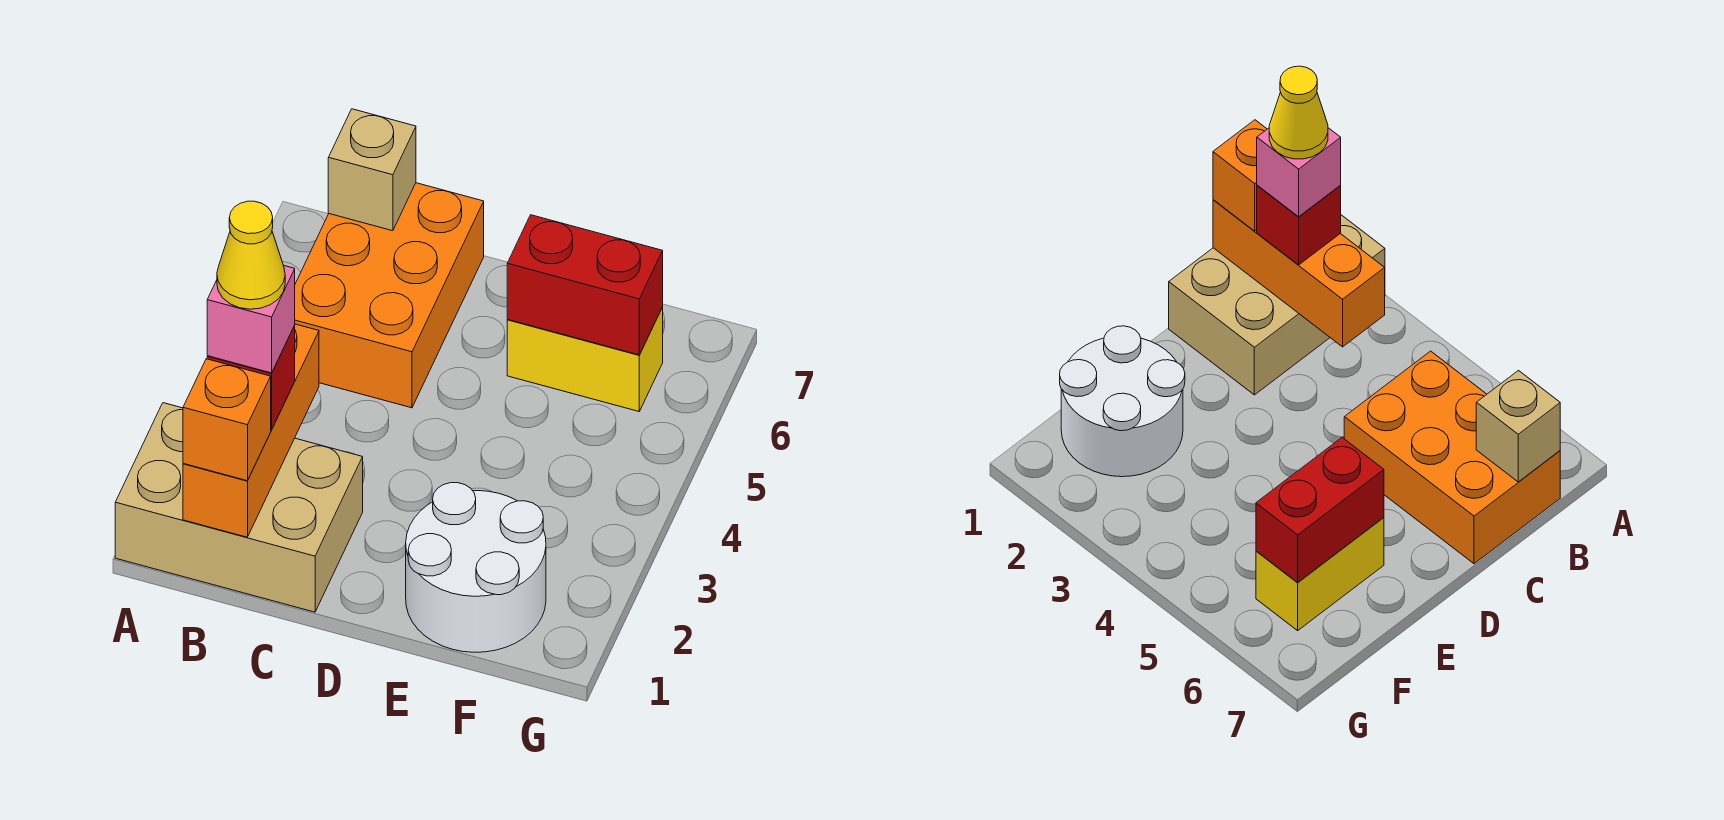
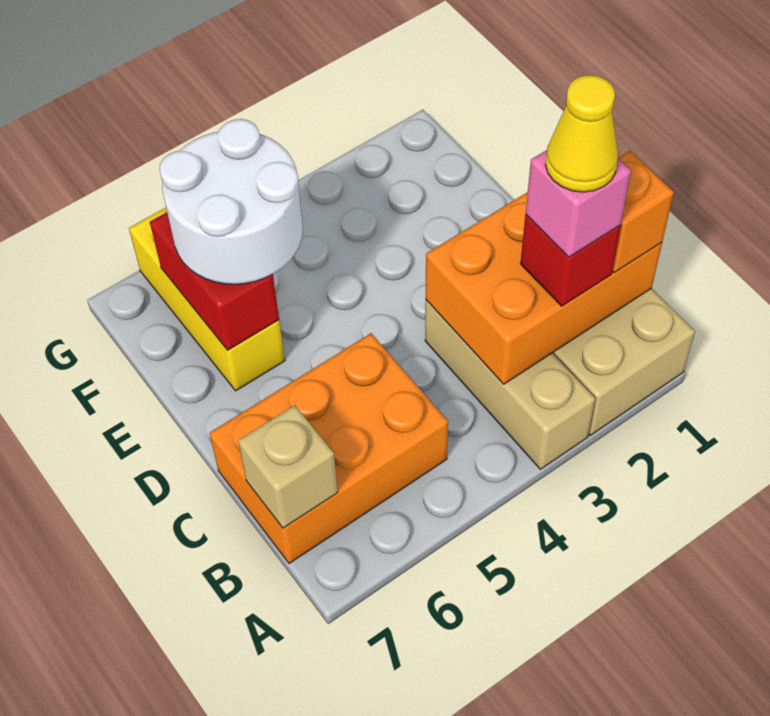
none -> tan brick A3:C3 level 1
orange brick B1:B3 level 2 -> orange brick B1:C3 level 2
white round brick E1:F2 level 1 -> white round brick E5:F6 level 3
yellow brick E6:F6 level 1 -> yellow brick E6:G6 level 1

